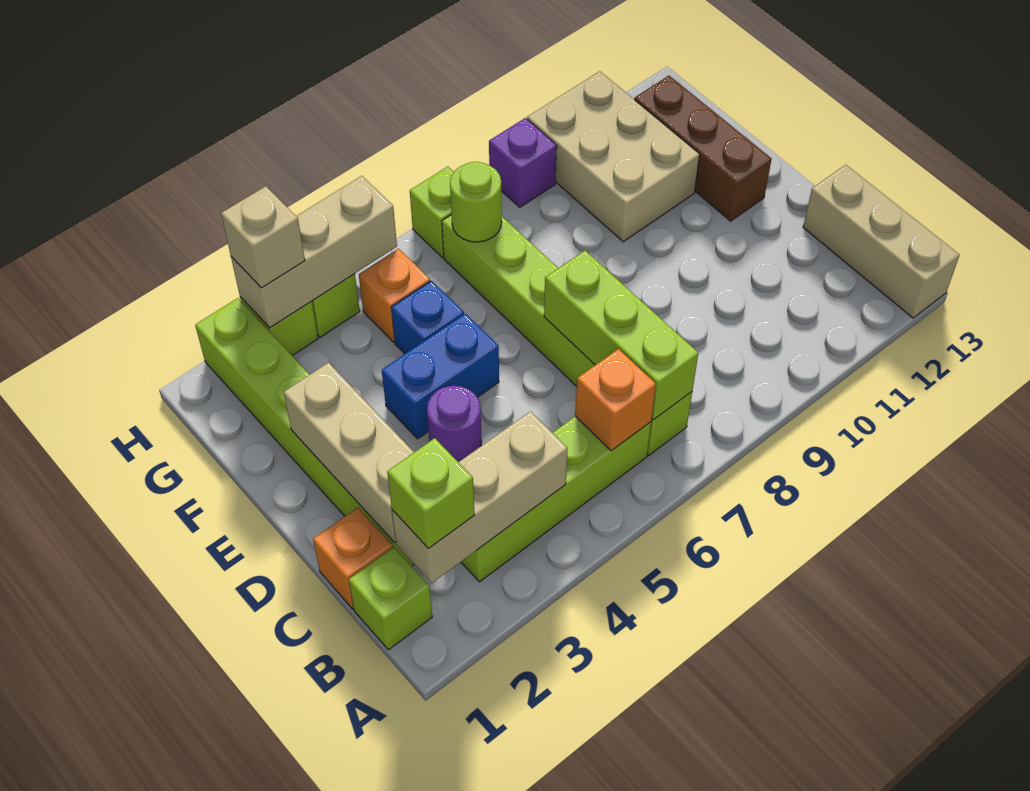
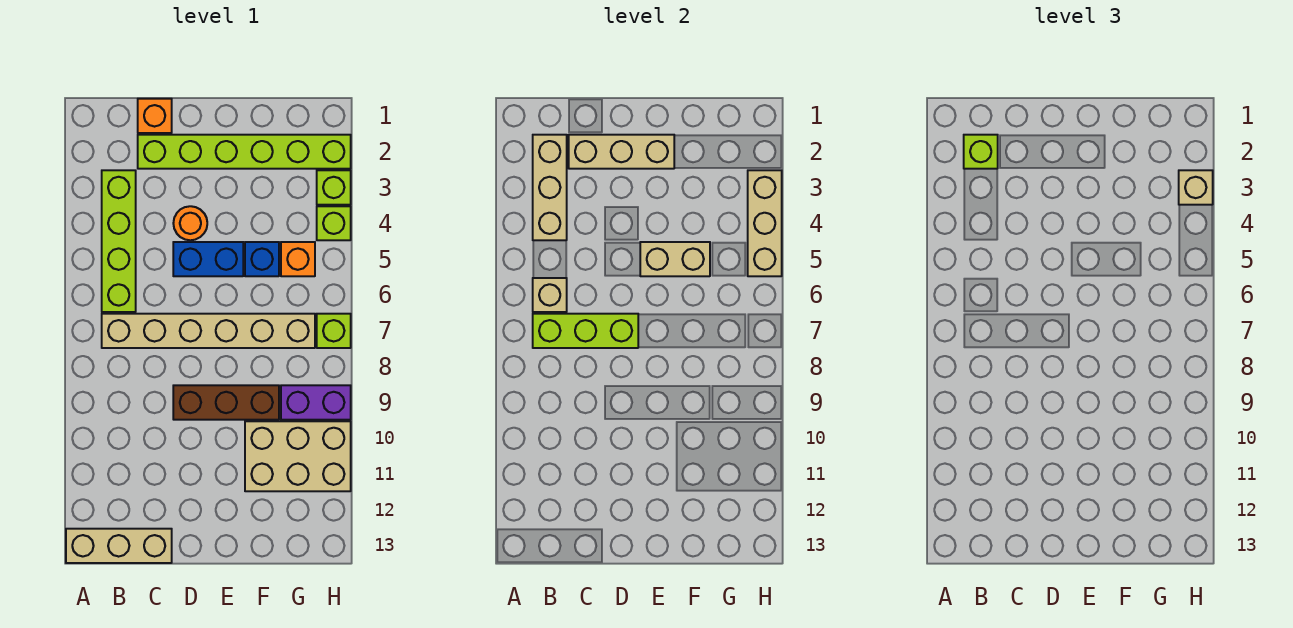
lime brick B1 level 1 -> none
orange brick B6 level 2 -> tan brick B6 level 2
lime brick B7:G7 level 1 -> tan brick B7:G7 level 1
purple round brick D4 level 1 -> orange round brick D4 level 1
blue brick E4:E5 level 1 -> blue brick D5:E5 level 1
none -> tan brick E5:F5 level 2
brown brick E12:G12 level 1 -> brown brick D9:F9 level 1
lime round brick G7 level 2 -> none
purple brick H9 level 1 -> purple brick G9:H9 level 1

